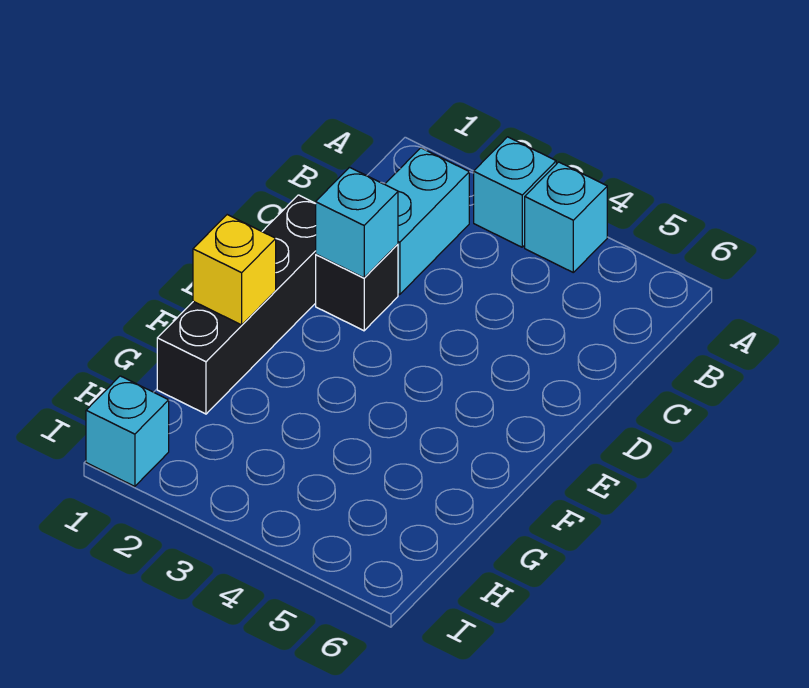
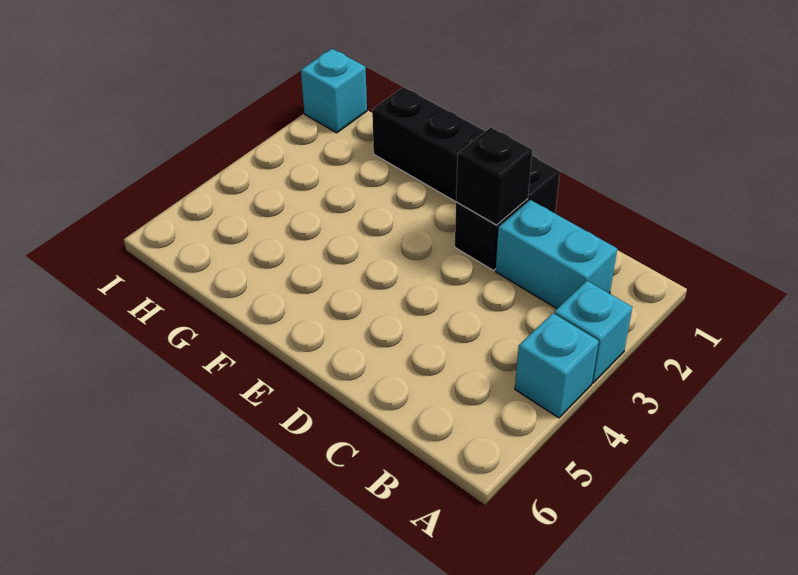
cyan brick D2 level 2 -> black brick D2 level 2
yellow brick F1 level 2 -> none

